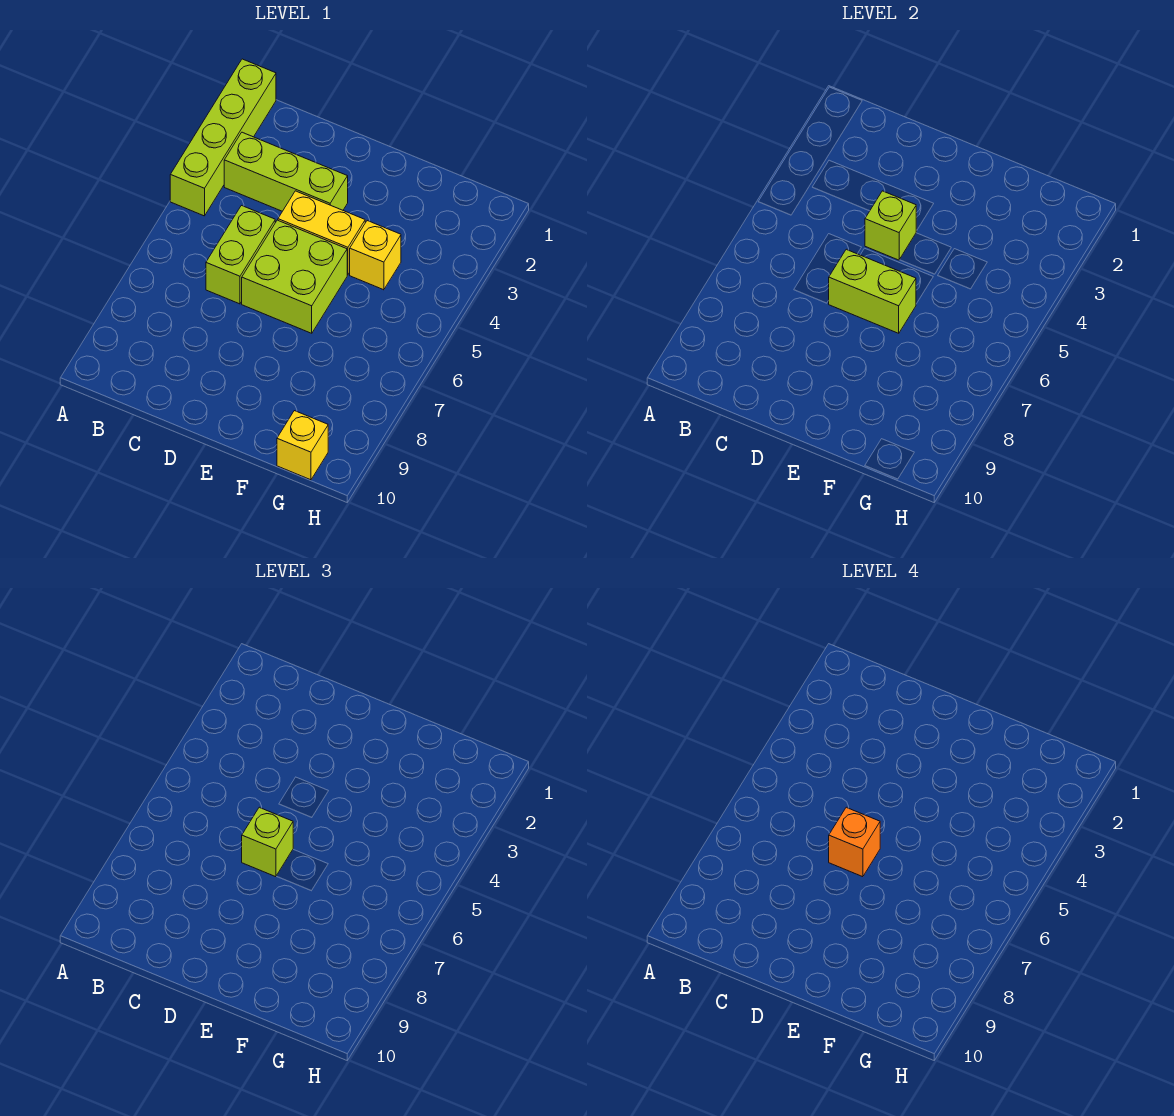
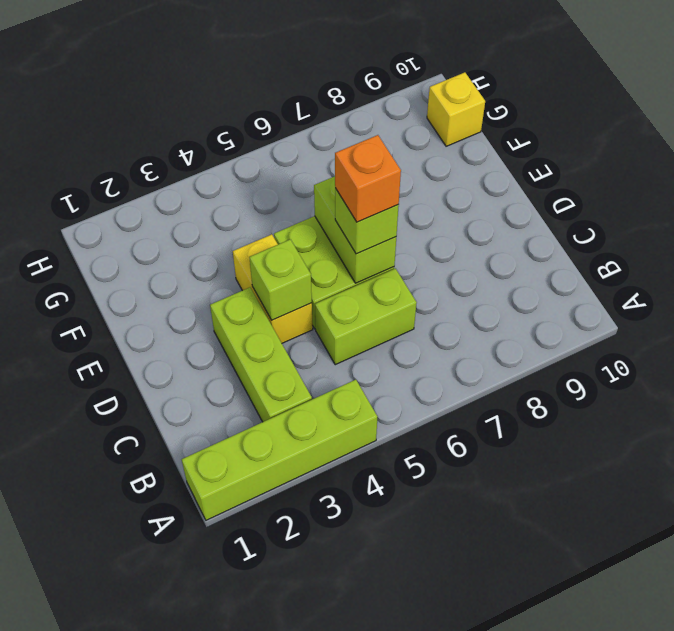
yellow brick F4 level 1 -> none

